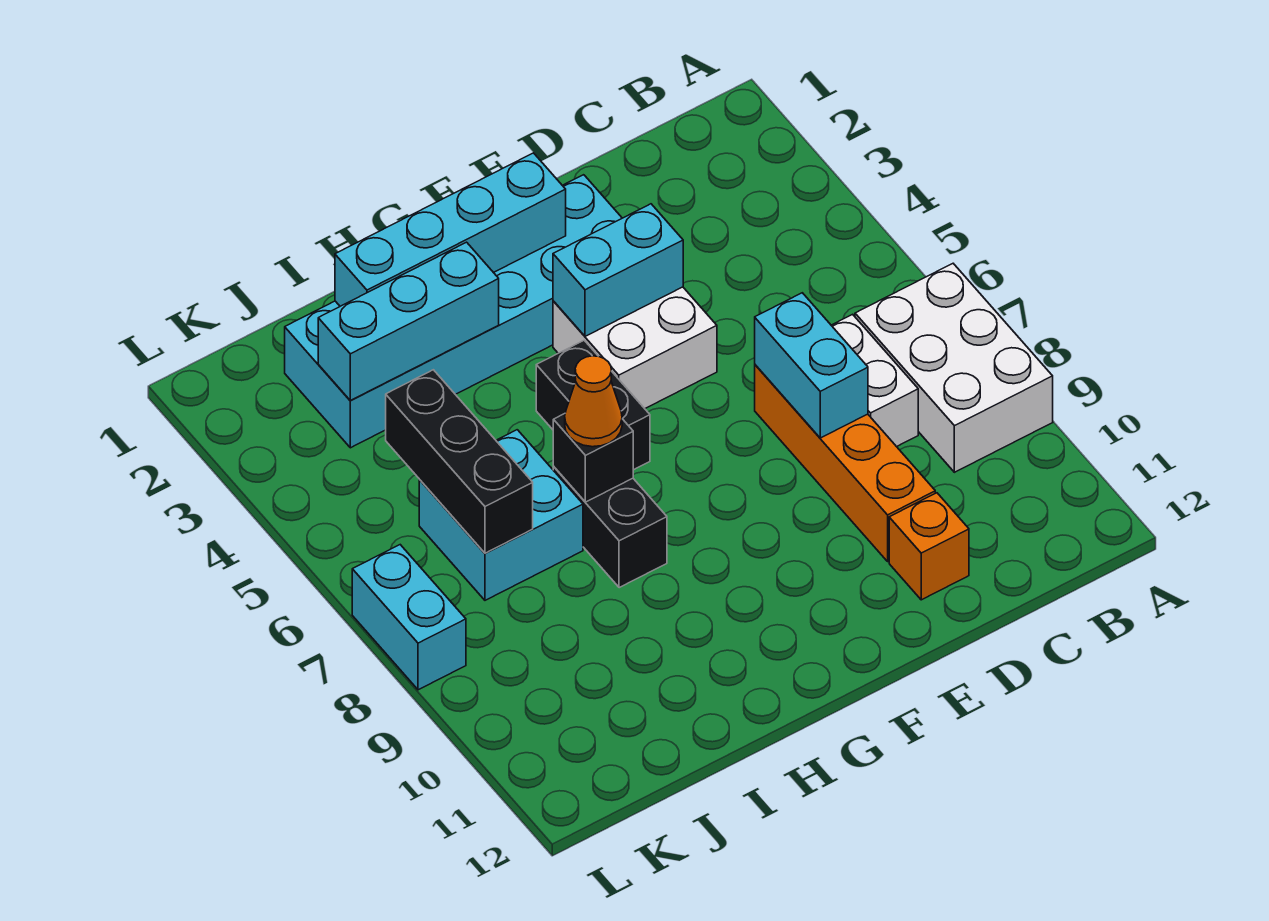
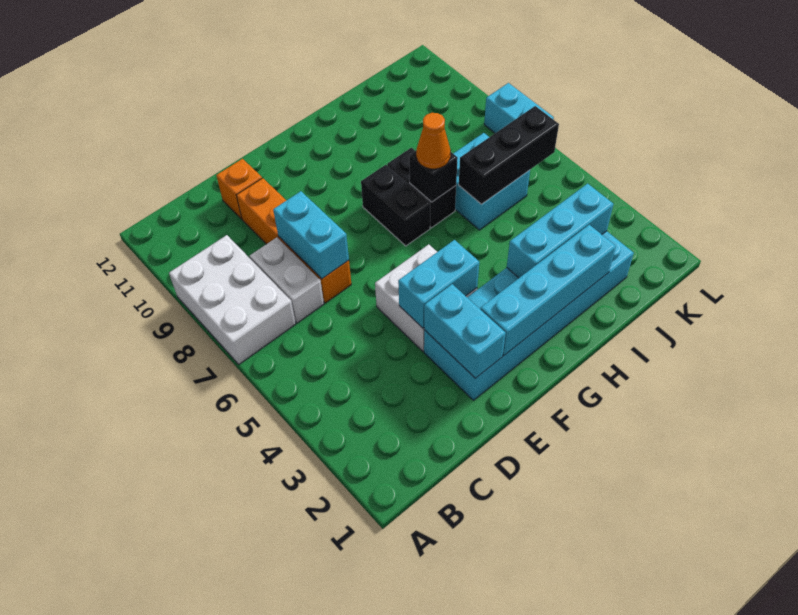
none -> cyan brick E2:E3 level 2
black brick G5:G6 level 1 -> black brick G7:G8 level 1
black brick J5:J7 level 2 -> black brick I6:K6 level 2

